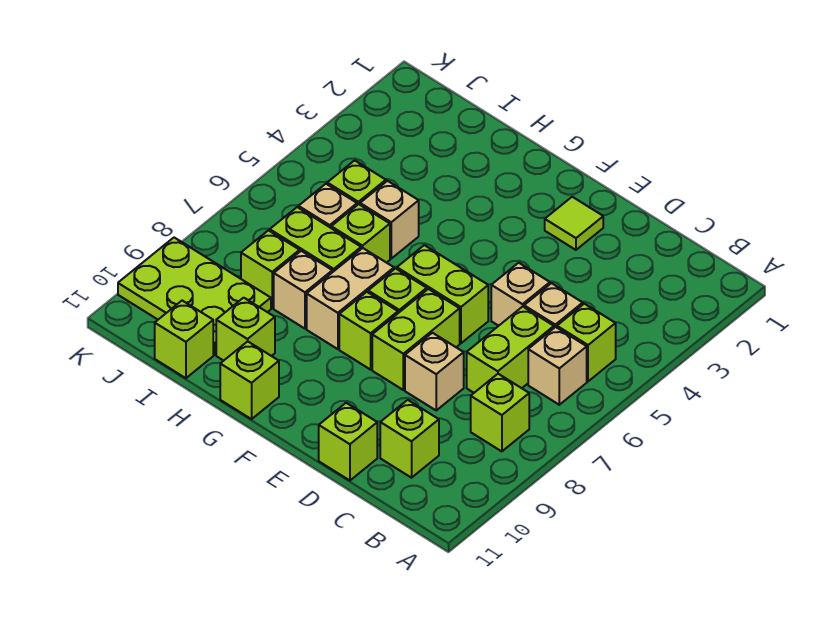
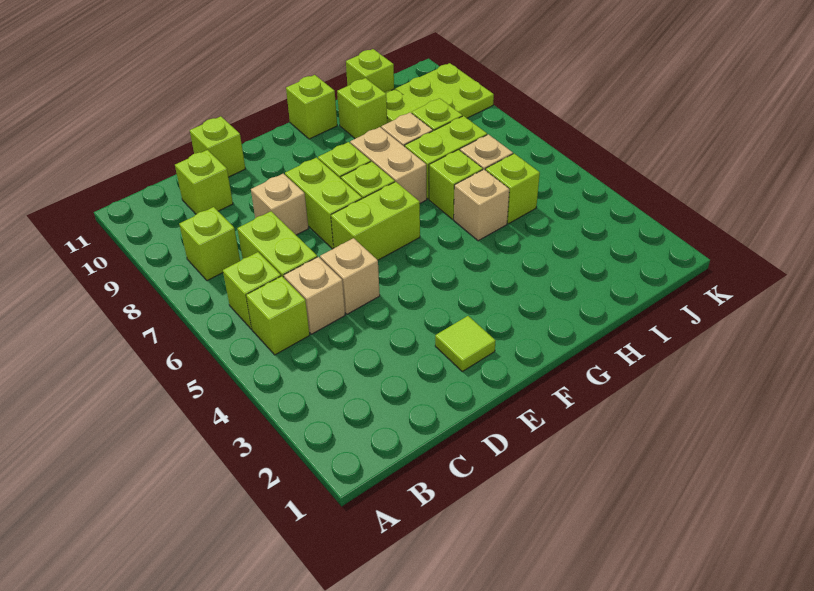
tan brick B6 level 1 -> lime brick B6 level 1

